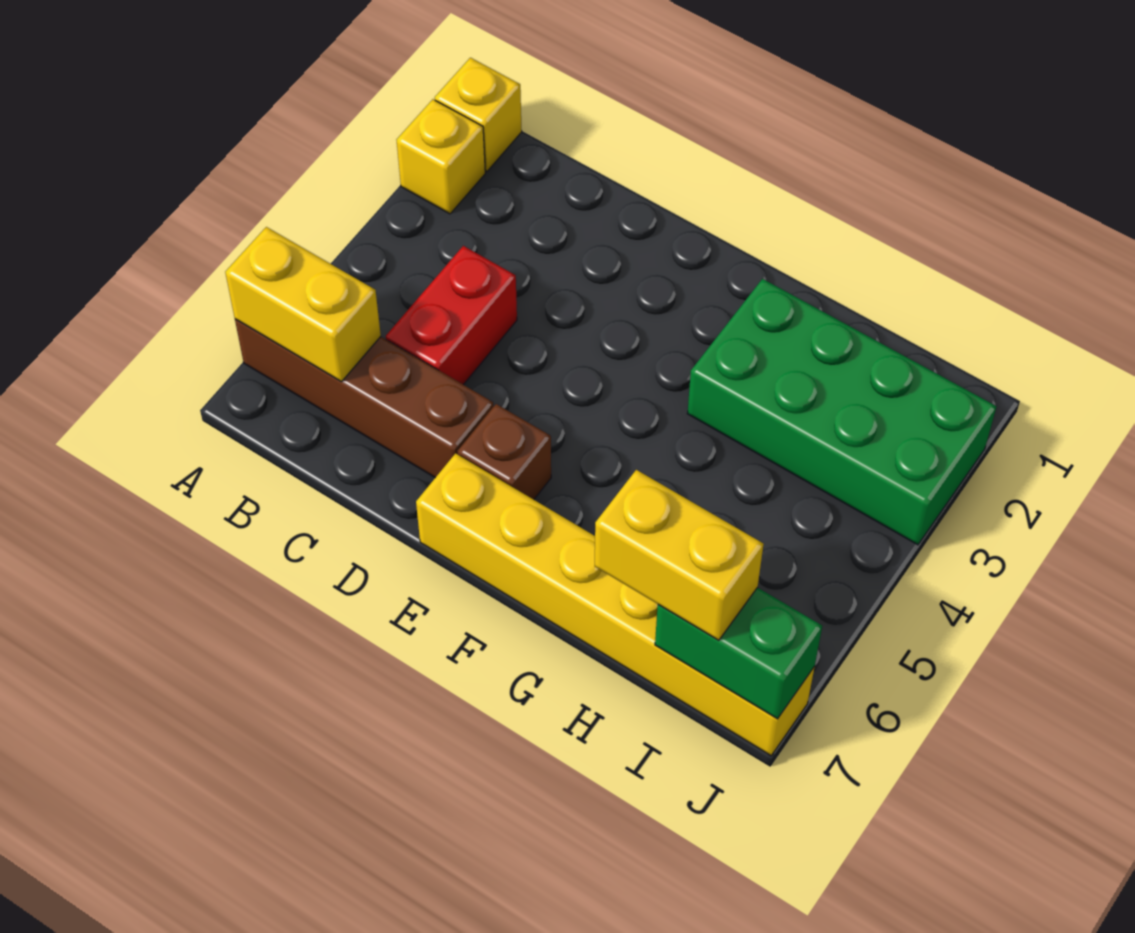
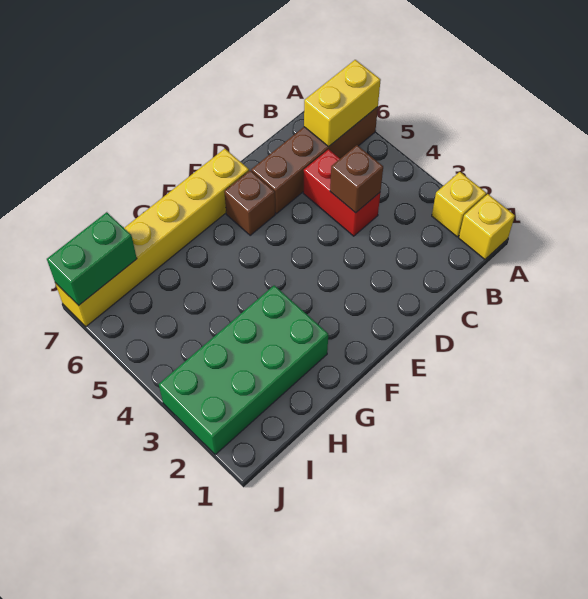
none -> brown brick C4 level 2
yellow brick H7:I7 level 3 -> none

